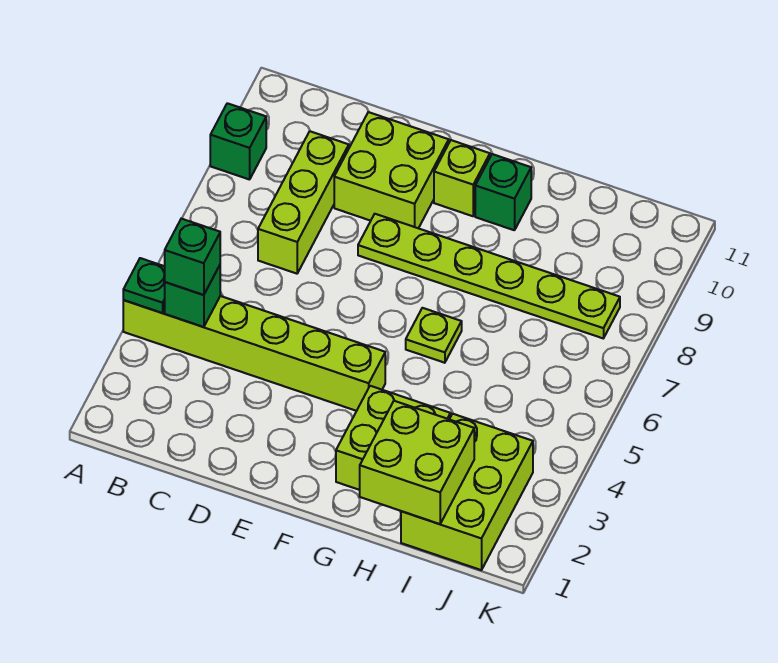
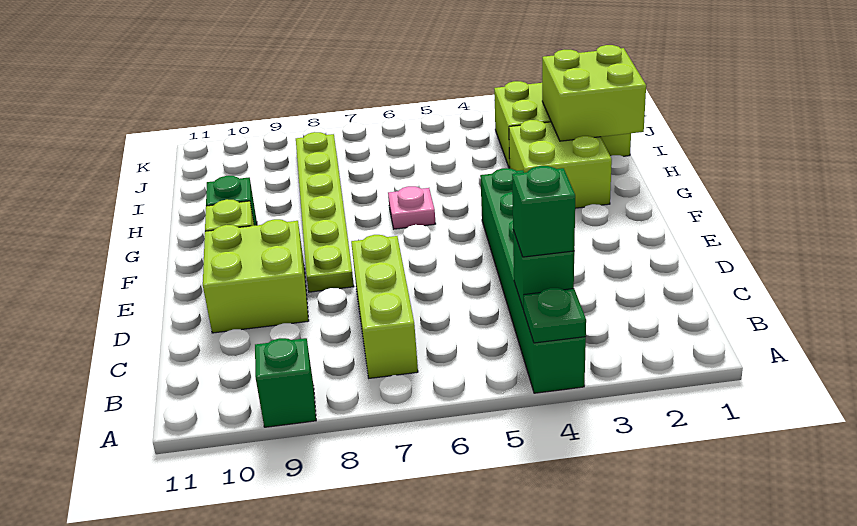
lime brick A4:F4 level 1 -> green brick A4:F4 level 1
lime brick C7:C9 level 1 -> lime brick B7:D7 level 1
lime plate G6 level 1 -> pink plate G6 level 1

